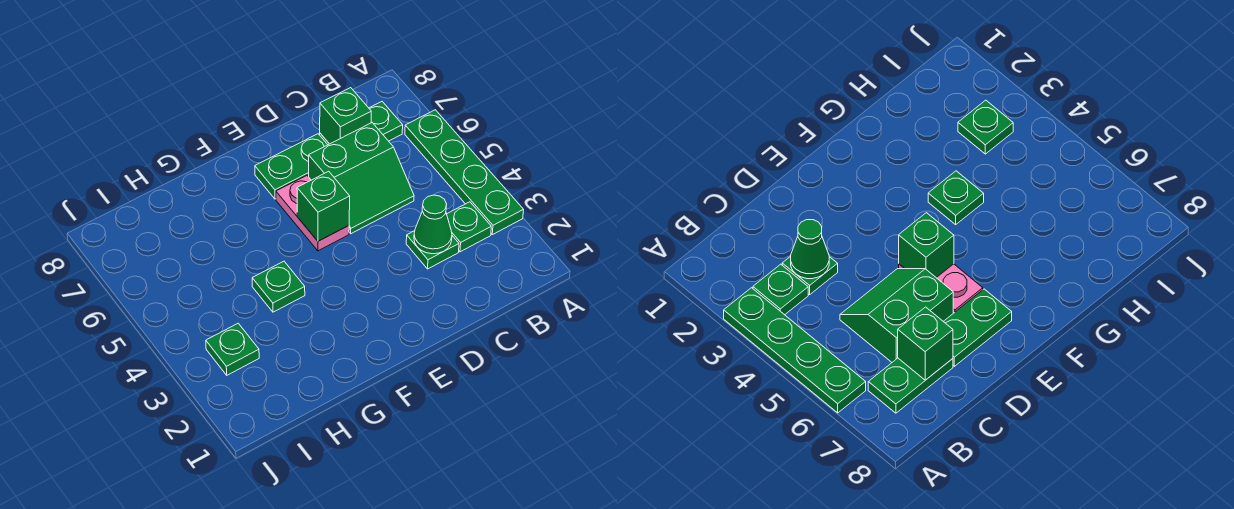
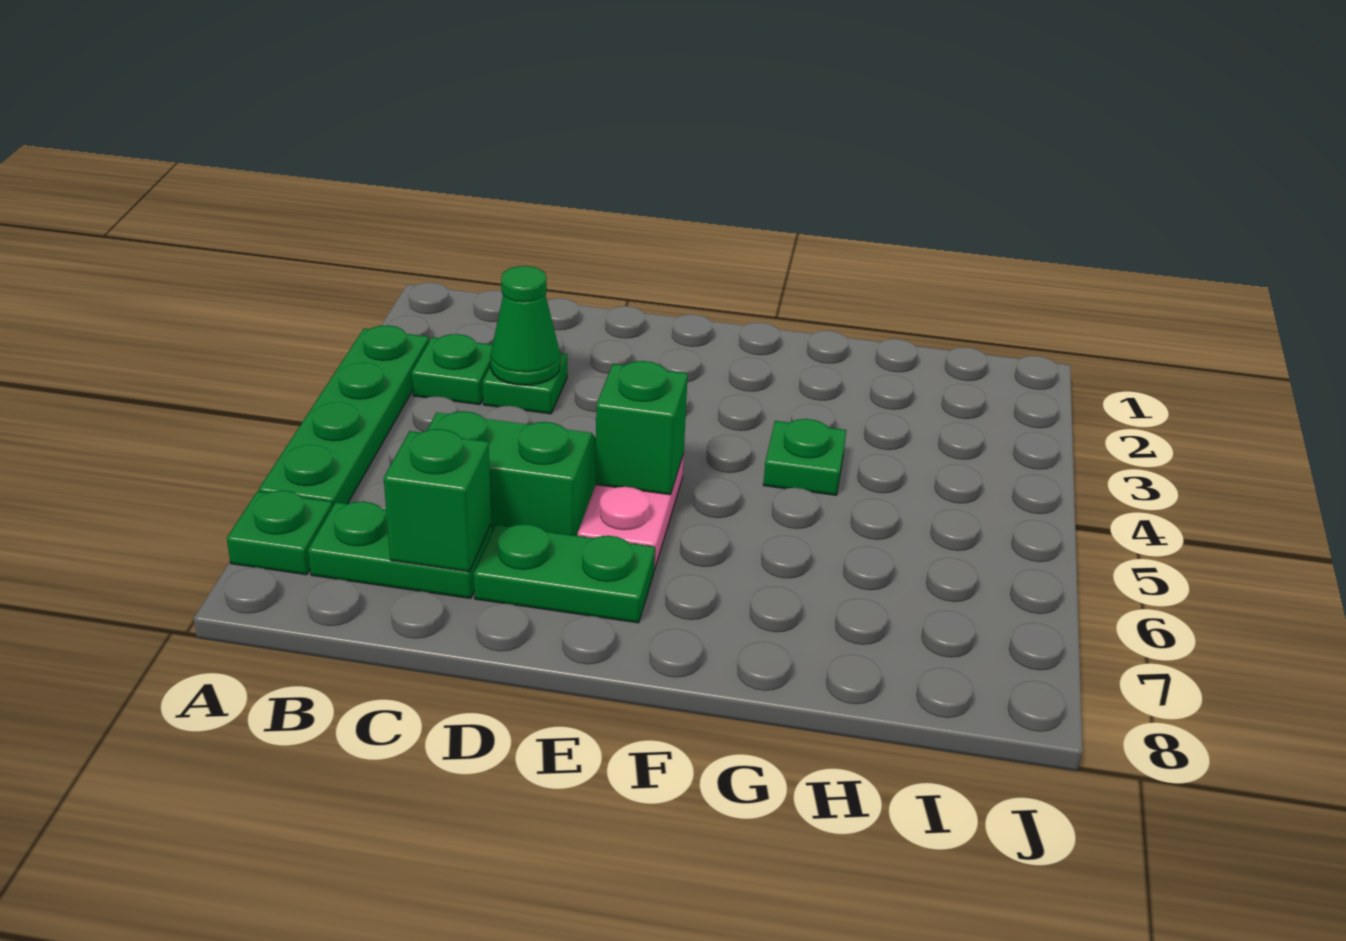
green plate I3 level 1 -> green plate A7 level 1

